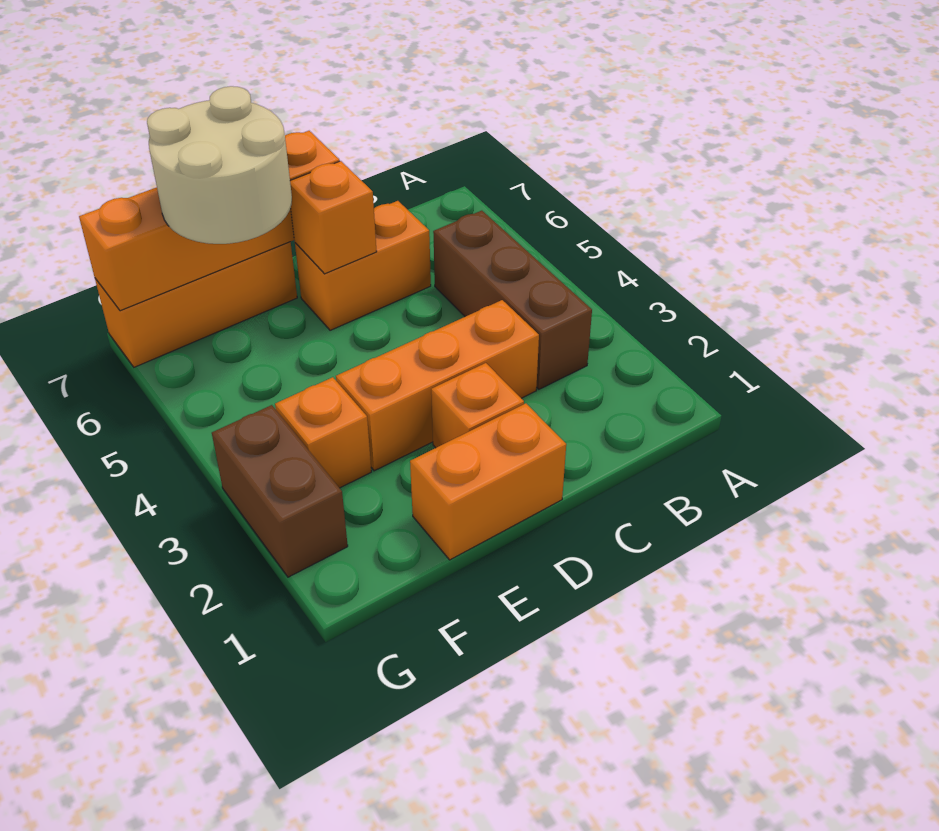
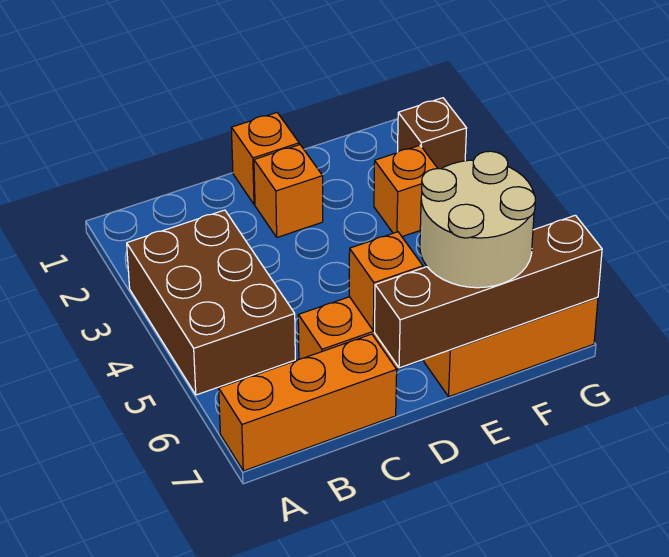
brown brick B3:B5 level 1 -> brown brick A3:B5 level 1
orange brick C3:E3 level 1 -> orange brick A7:C7 level 1
orange brick D1:E1 level 1 -> orange brick D1 level 1
orange brick D7:G7 level 2 -> brown brick D7:G7 level 2
brown brick G2:G3 level 1 -> brown brick G2 level 1

